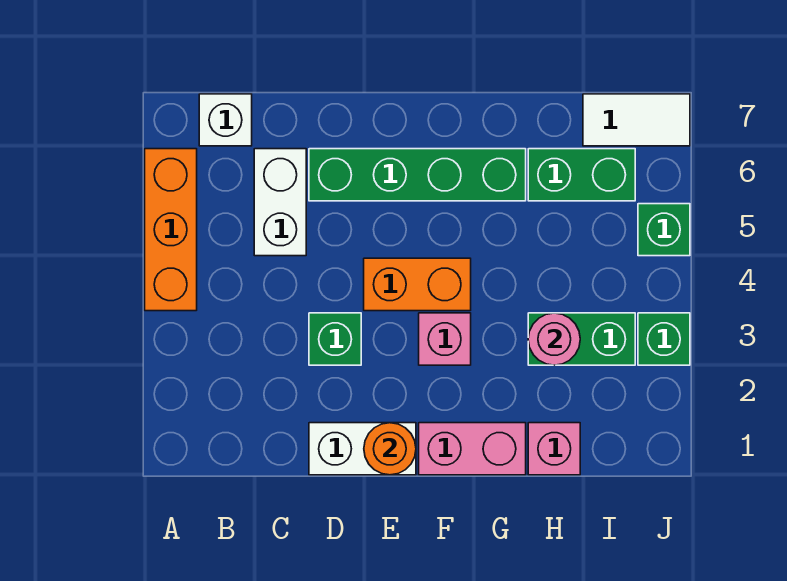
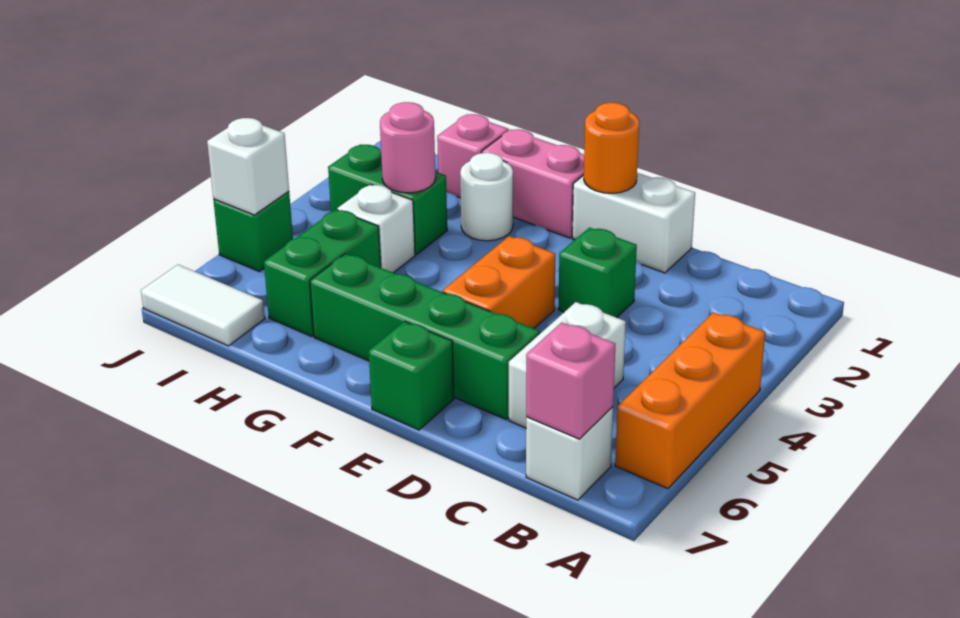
orange brick E4:F4 level 1 -> orange brick E4:E5 level 1
pink brick F3 level 1 -> pink brick B7 level 2
none -> white round brick G2 level 1
none -> white brick H4 level 1
green brick H6:I6 level 1 -> green brick H5:H6 level 1
green brick J3 level 1 -> green brick E7 level 1
none -> white brick J5 level 2

